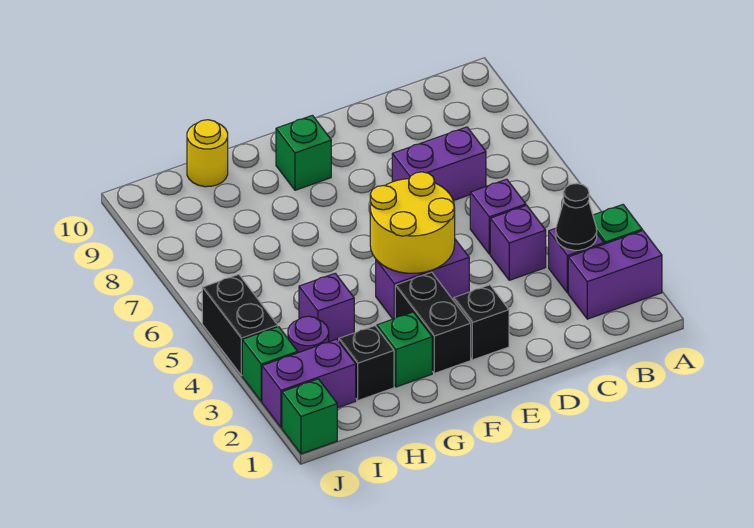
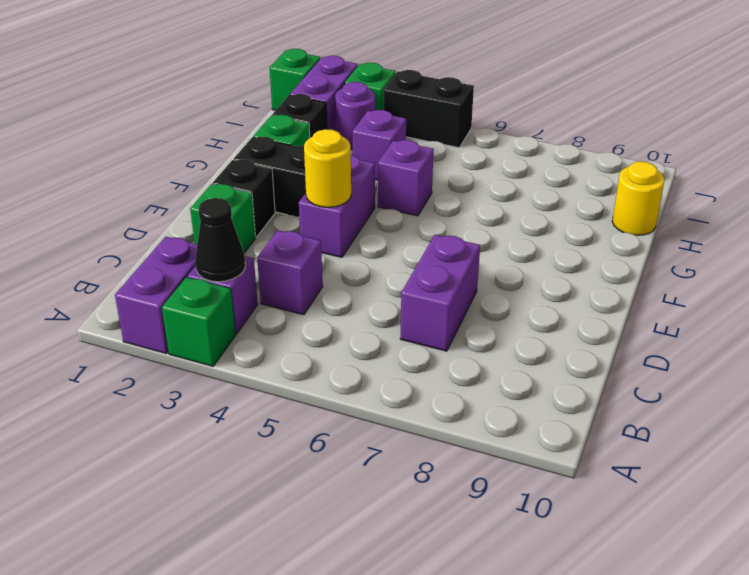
purple brick C5 level 1 -> purple brick G5 level 1
yellow round brick E4:F5 level 2 -> yellow round brick E4 level 2
green brick F9 level 1 -> green brick D2 level 1

